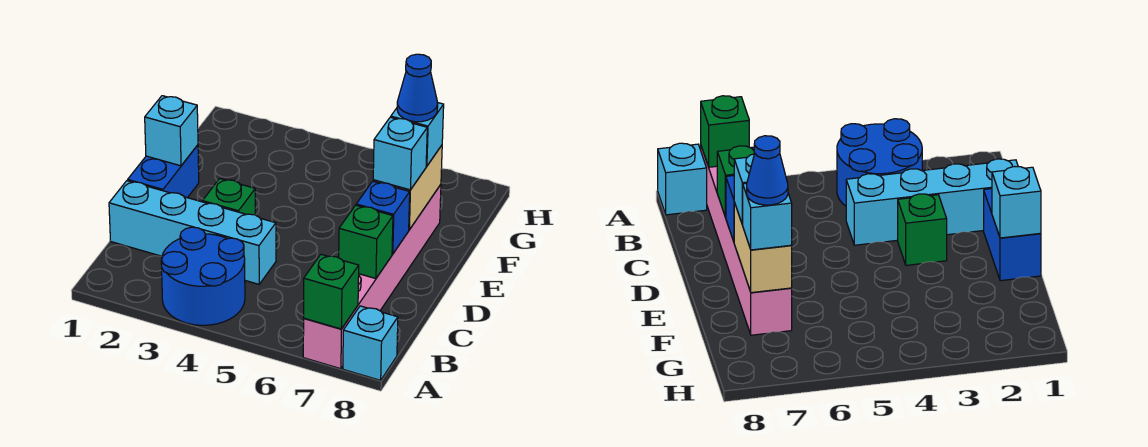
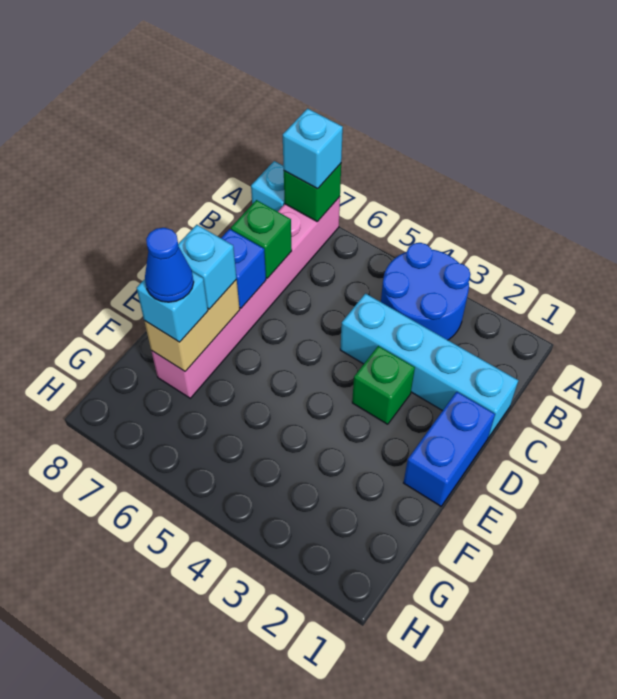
cyan brick E1 level 2 -> cyan brick A7 level 3

